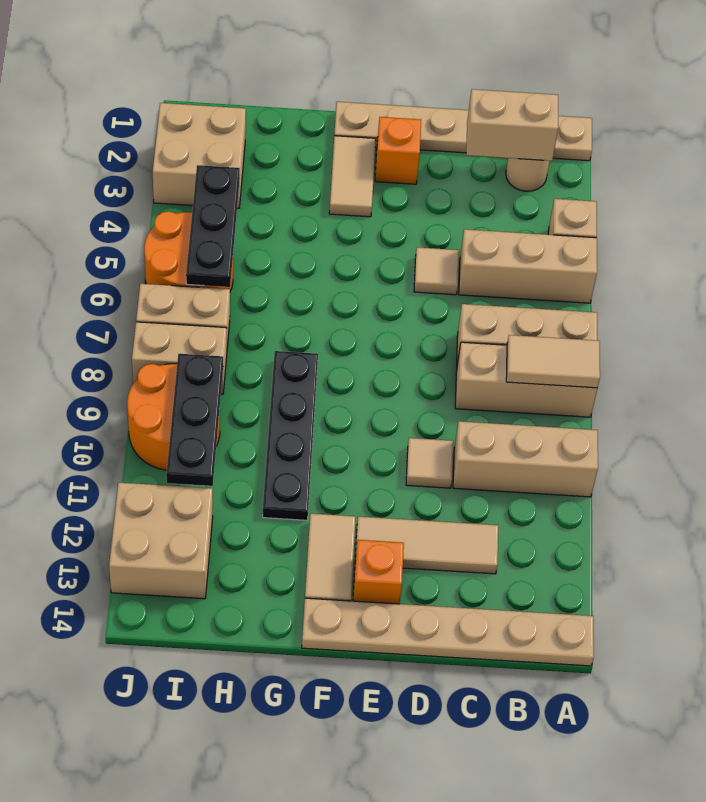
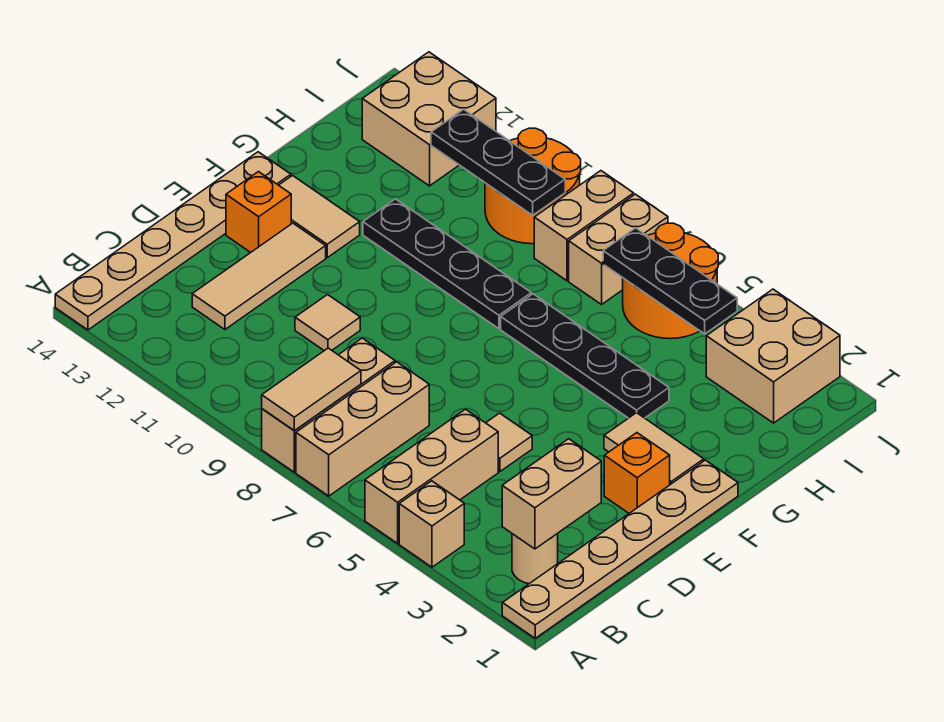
tan brick A10:C10 level 1 -> none
none -> black plate G4:G7 level 1

